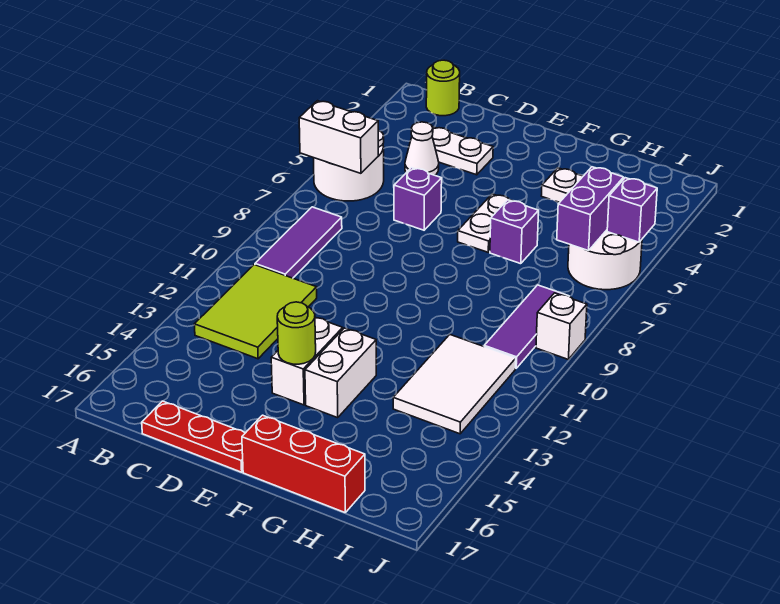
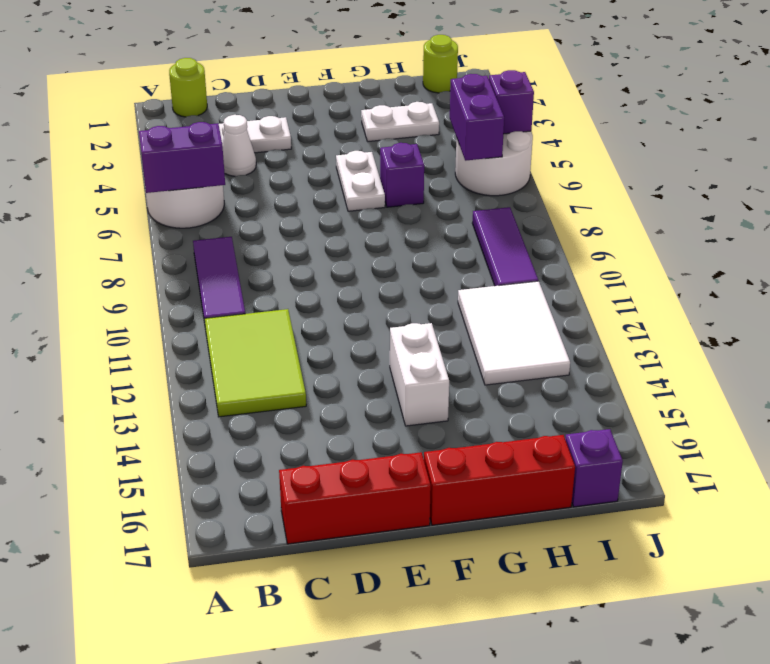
white brick A6:B6 level 2 -> purple brick A6:B6 level 2
red plate C17:E17 level 1 -> red brick C17:E17 level 1
purple brick D6 level 1 -> purple brick I17 level 1
white brick E13:E14 level 1 -> none
lime round brick E14 level 2 -> lime round brick I1 level 1
white brick J9 level 1 -> none

